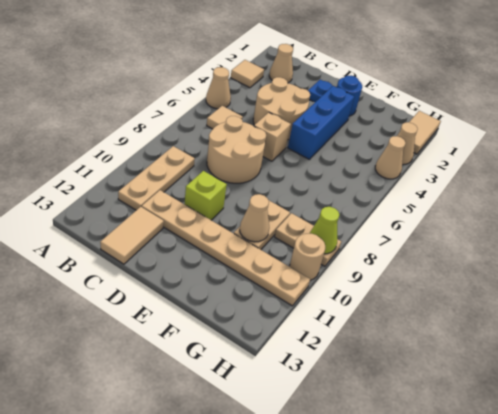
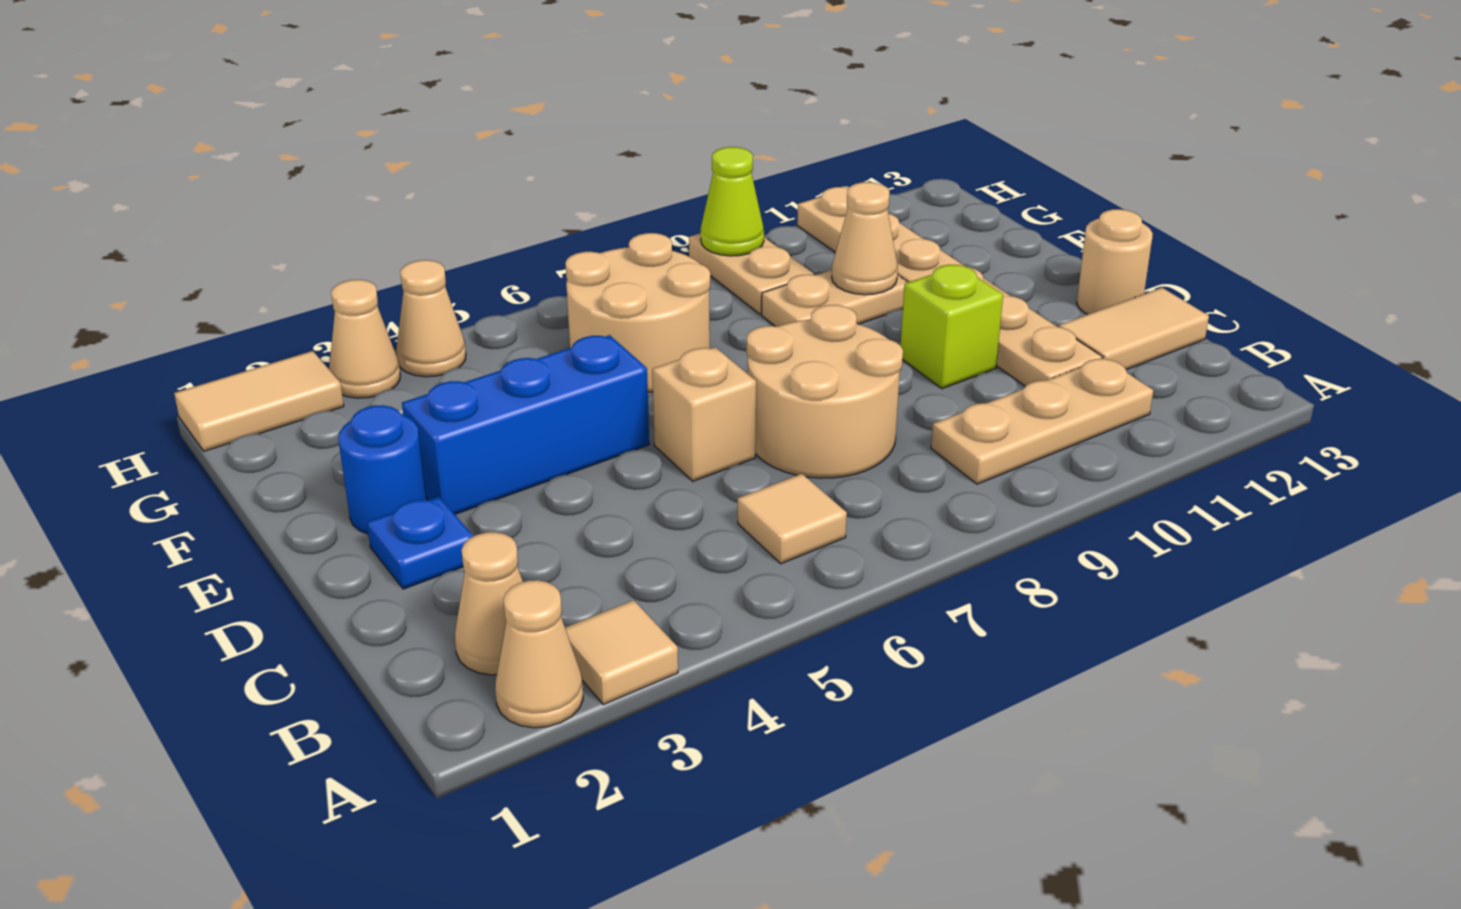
tan cone A5 level 1 -> tan cone A2 level 1
tan round brick C4:D5 level 1 -> tan round brick F6:G7 level 1
tan round brick H10 level 1 -> tan round brick D13 level 1

